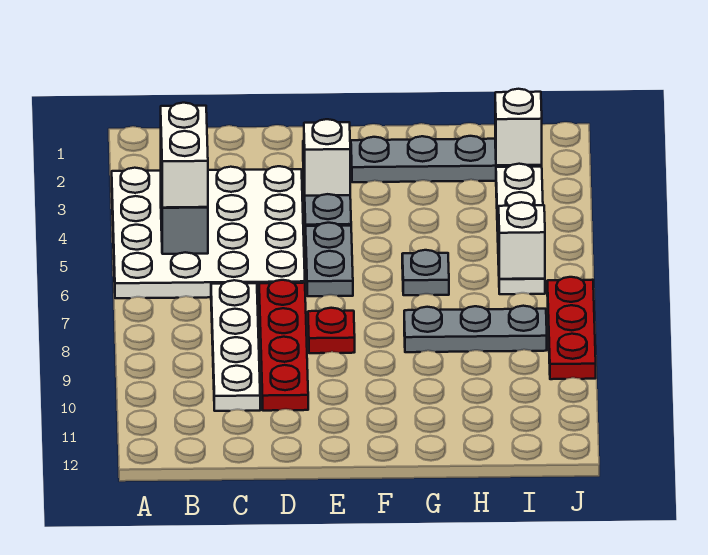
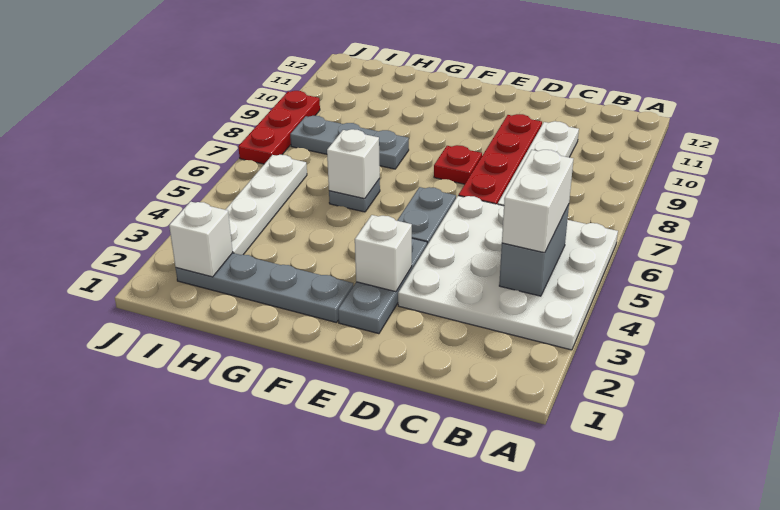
white brick I6 level 2 -> white brick G6 level 2

